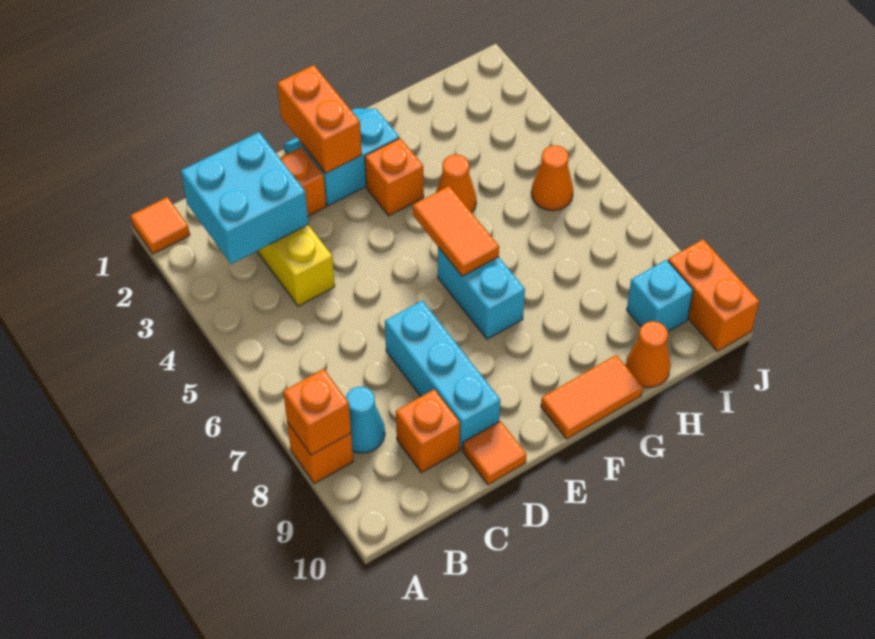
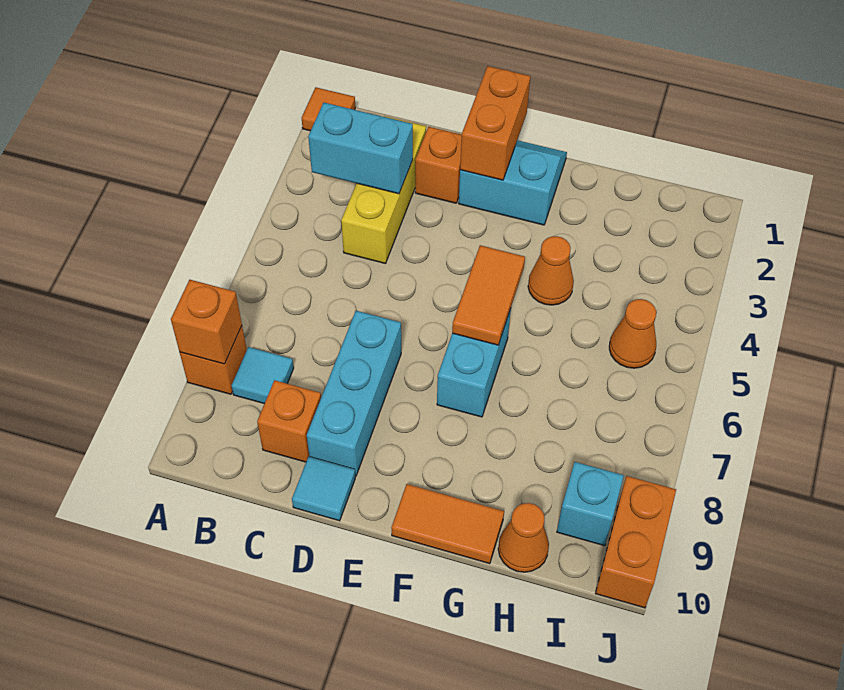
cyan brick B2:C3 level 2 -> cyan brick B3:C3 level 2
cyan cone B8 level 1 -> cyan tile B8 level 1
orange tile D10 level 1 -> cyan tile D10 level 1
orange brick F3 level 1 -> none

